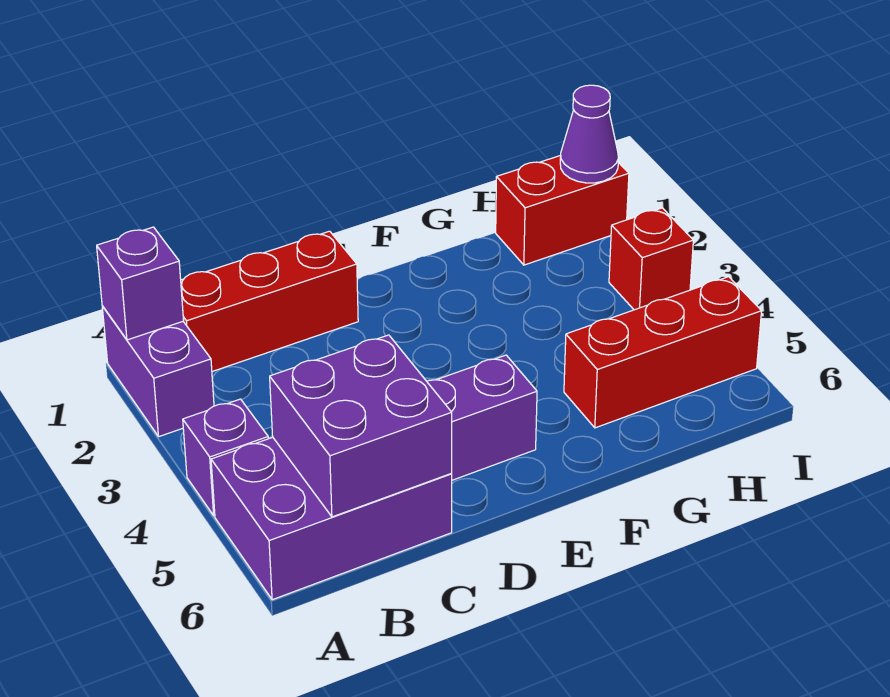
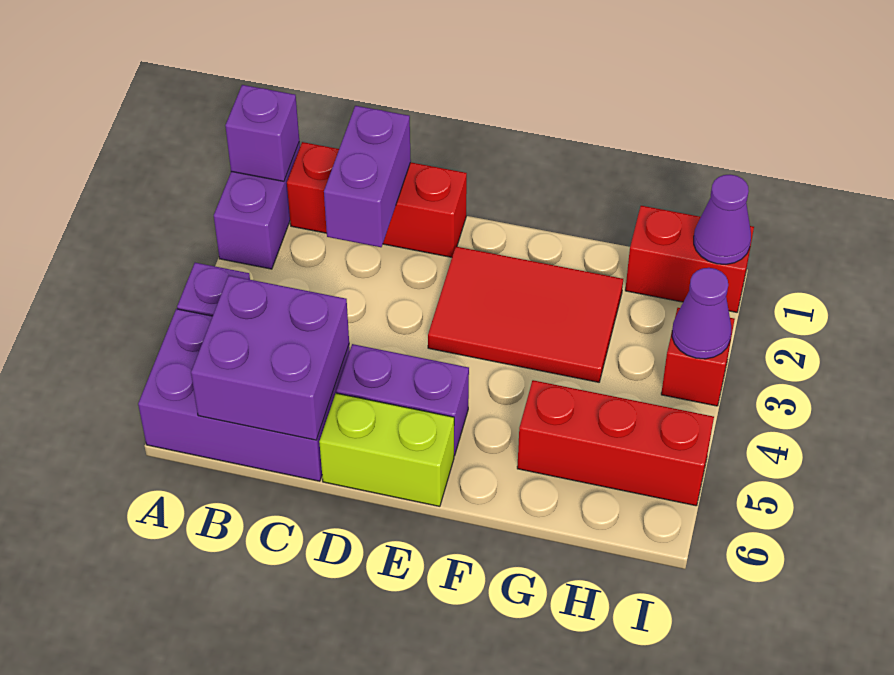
none -> purple brick C1:C2 level 2
none -> lime brick D6:E6 level 1
none -> red tile E2:G3 level 1
none -> purple cone I3 level 2

